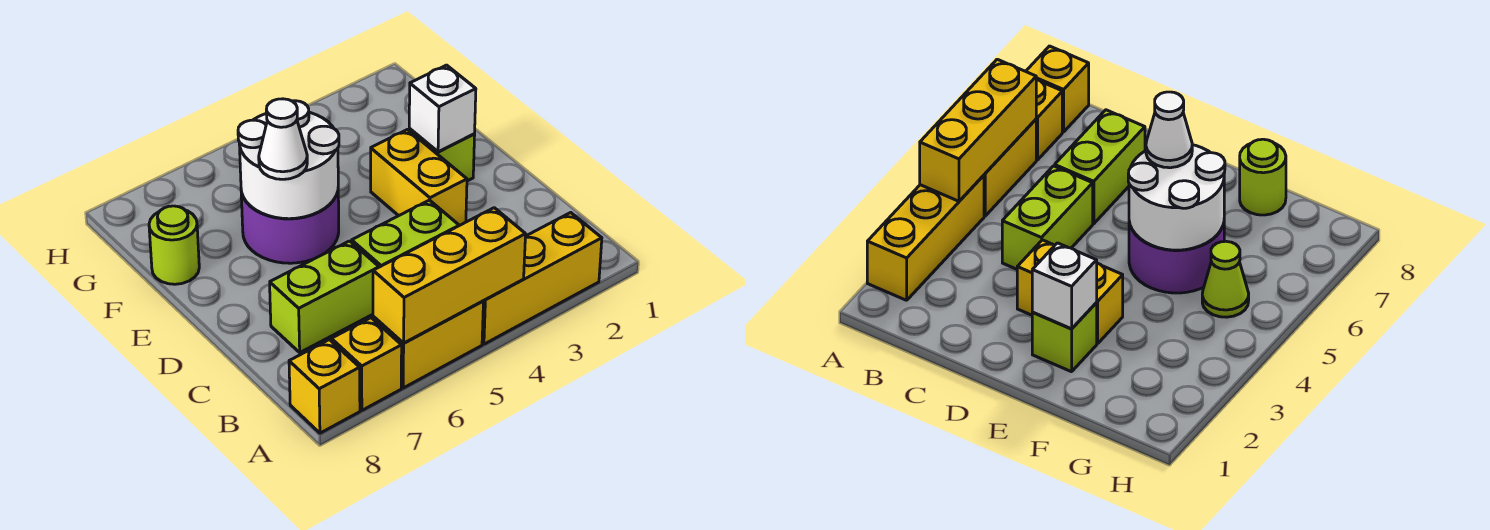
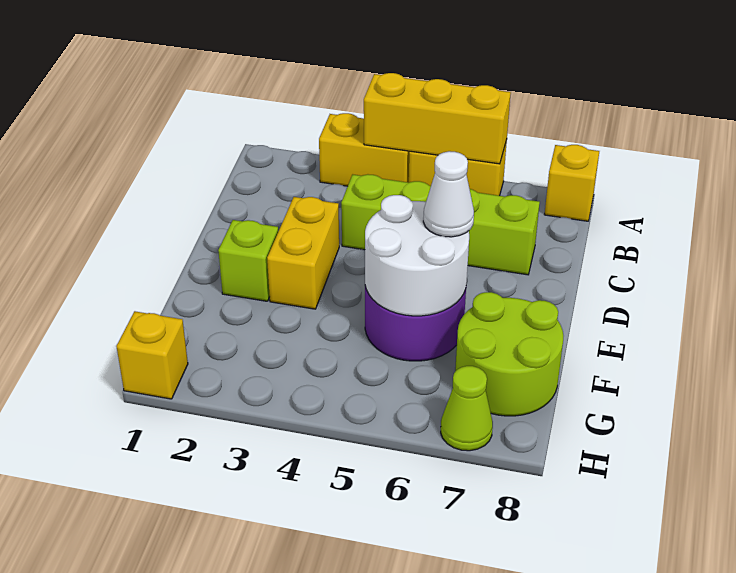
yellow brick A2:A4 level 1 -> yellow brick A3:A4 level 1
yellow brick A7 level 1 -> yellow brick H1 level 1
white brick E2 level 2 -> none
lime round brick F8 level 1 -> lime round brick F7:G8 level 1
lime cone G5 level 1 -> lime cone H7 level 1

